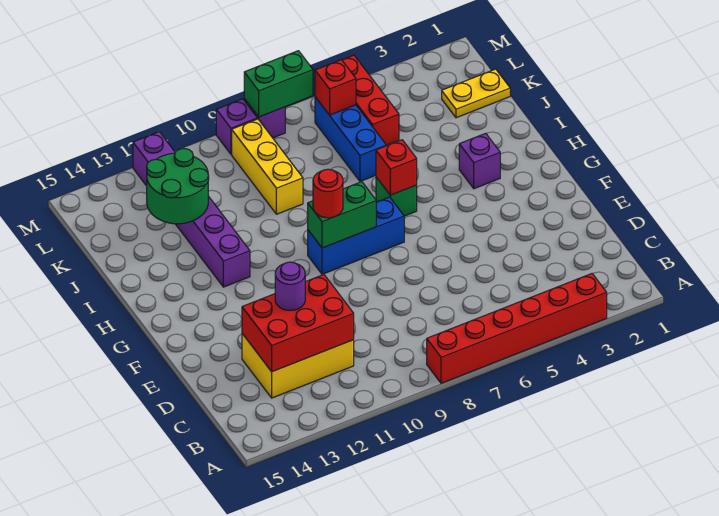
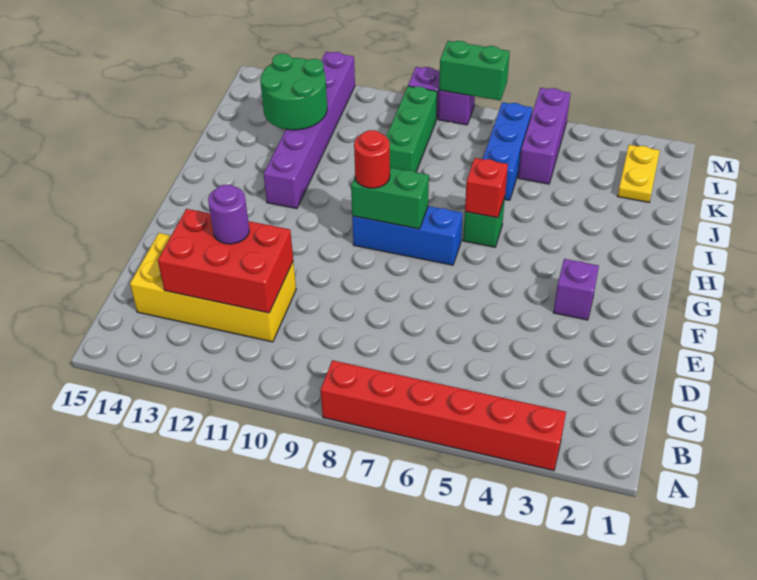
yellow brick C11:D13 level 1 -> yellow brick C11:D14 level 1
purple brick H3 level 1 -> purple brick F3 level 1
yellow brick J9:L9 level 1 -> green brick J9:L9 level 1
yellow plate K1:K2 level 1 -> yellow plate K2:L2 level 1
red brick K5:M5 level 1 -> purple brick K5:M5 level 1
red brick L6 level 2 -> none

